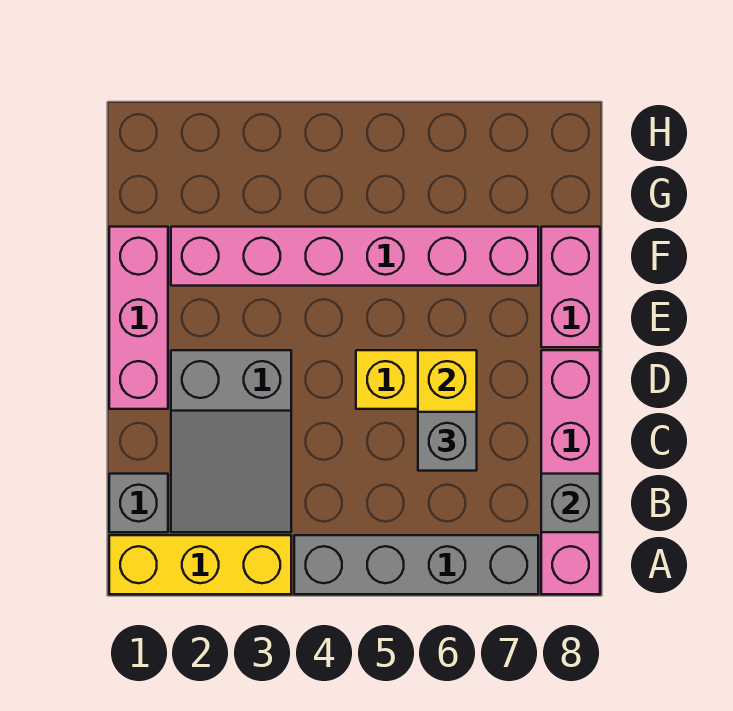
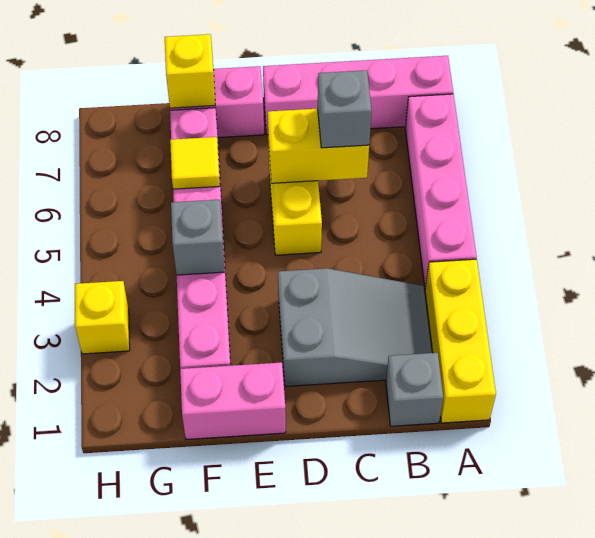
grey brick A4:A7 level 1 -> pink brick A4:A7 level 1
grey brick B8 level 2 -> grey brick F4 level 2
pink brick D1:F1 level 1 -> pink brick E1:F1 level 1
none -> yellow tile F6 level 2
none -> yellow brick F8 level 2
none -> yellow brick H3 level 1

